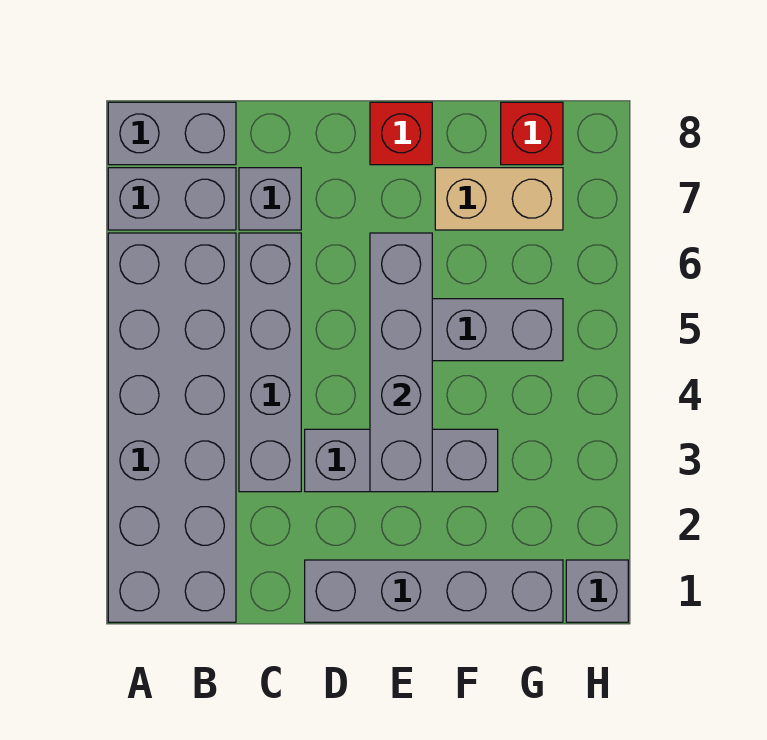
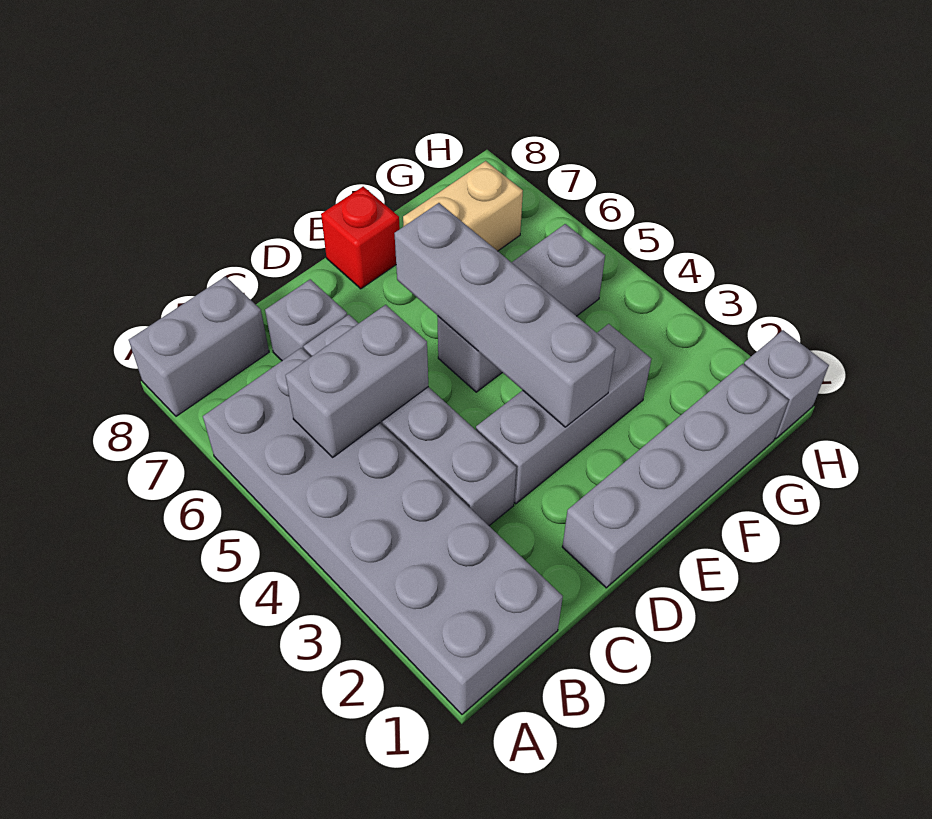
grey brick A7:B7 level 1 -> grey brick B5:C5 level 2
red brick G8 level 1 -> none

